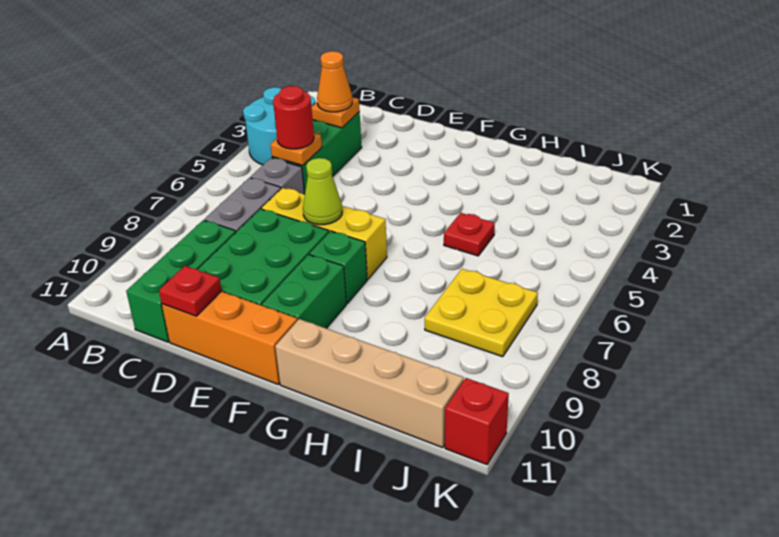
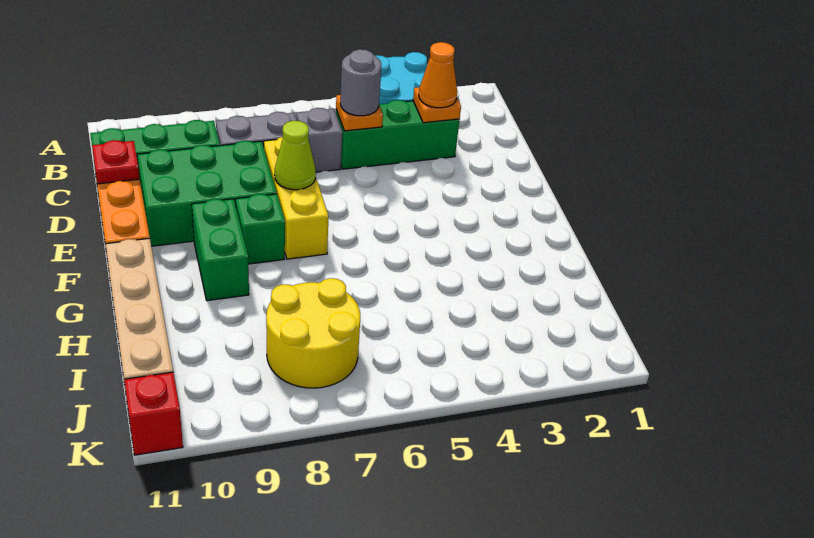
red round brick C5 level 3 -> grey round brick C5 level 3
green brick F9:F10 level 1 -> green brick F9:G9 level 1
red plate H5 level 1 -> none
yellow plate I7:J8 level 1 -> yellow round brick I7:J8 level 1

